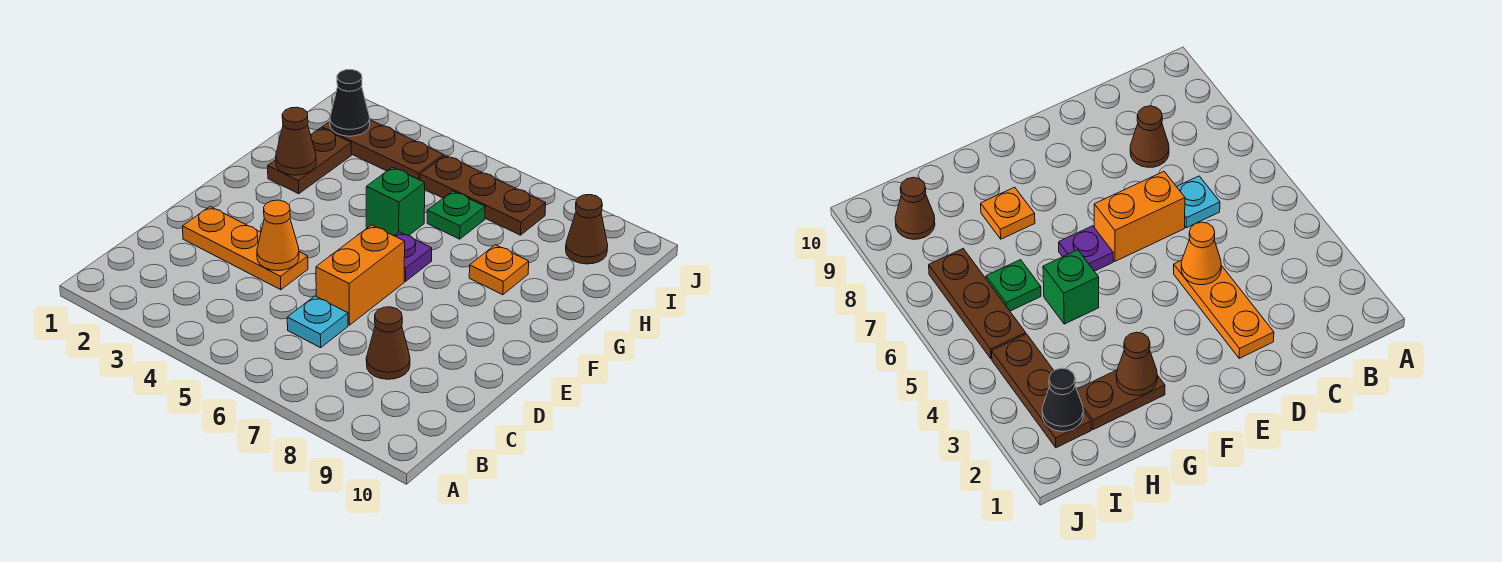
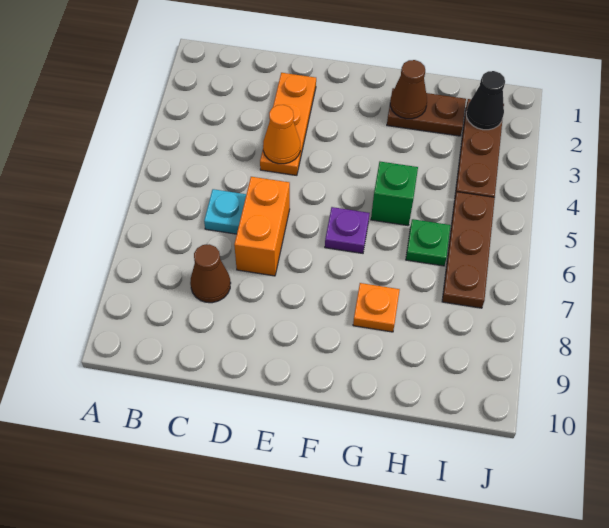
orange brick D6:E6 level 1 -> orange brick D6:D7 level 1
brown cone I9 level 1 -> none

